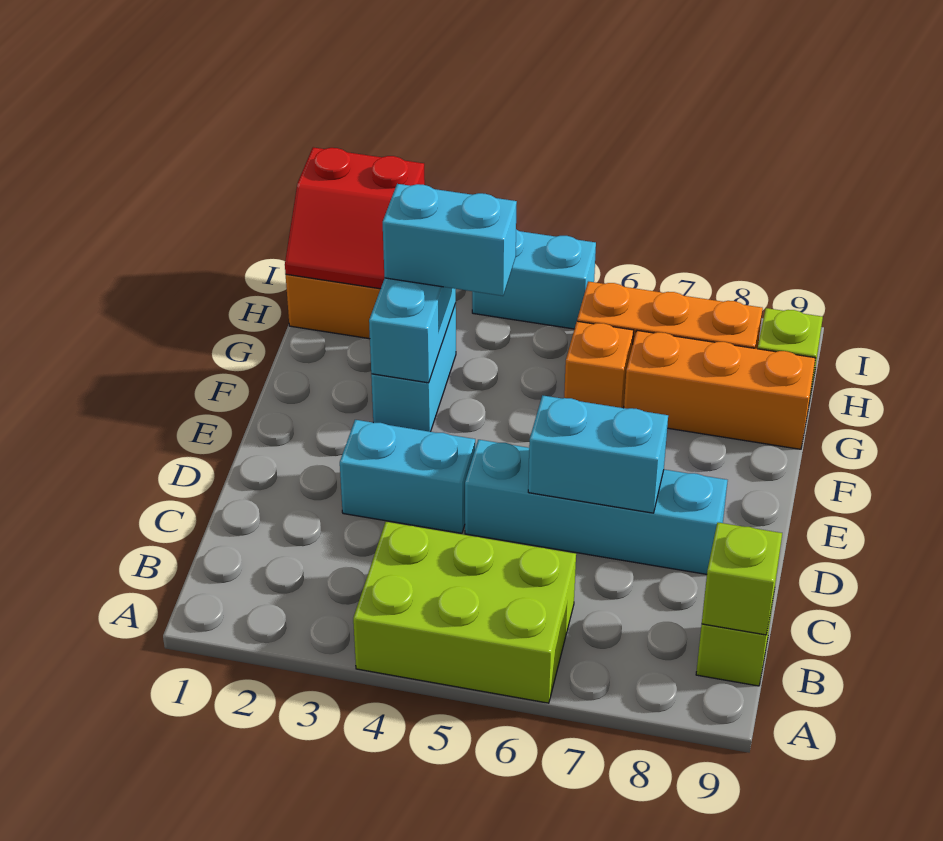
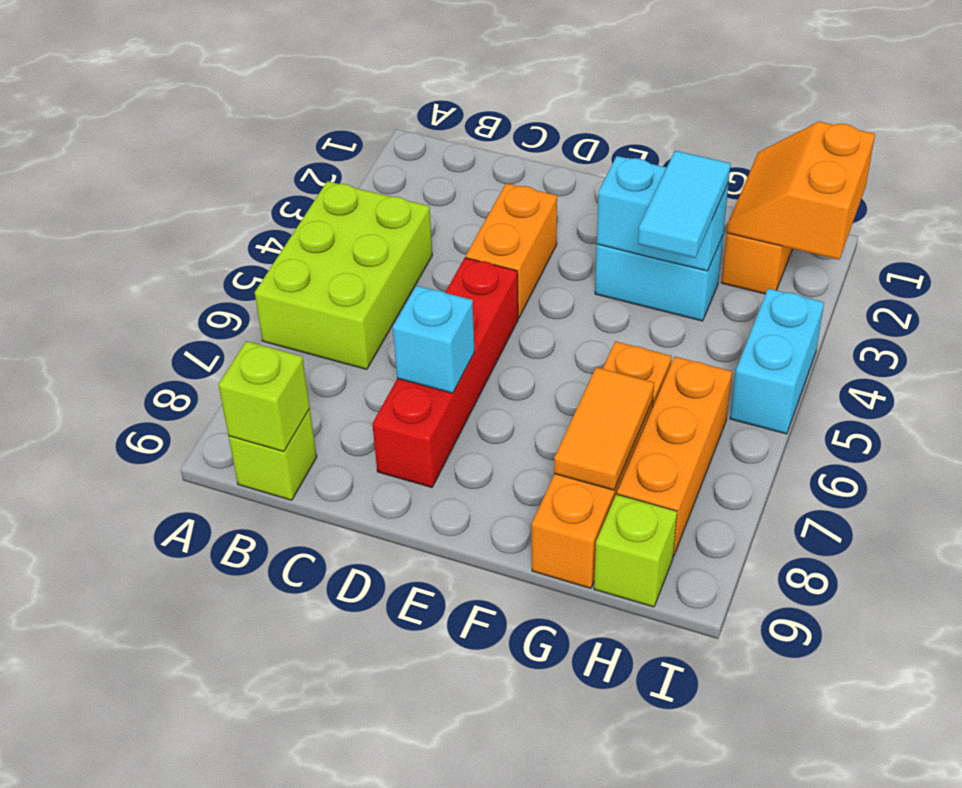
cyan brick D3:D4 level 1 -> orange brick D3:D4 level 1
cyan brick D5:D8 level 1 -> red brick D5:D8 level 1
cyan brick D6:D7 level 2 -> cyan brick D7 level 2
cyan brick G3:G4 level 3 -> cyan tile G3:G4 level 3
none -> orange tile G7:G8 level 2
red slope H1:I2 level 2 top I -> orange slope H1:I2 level 2 top I

